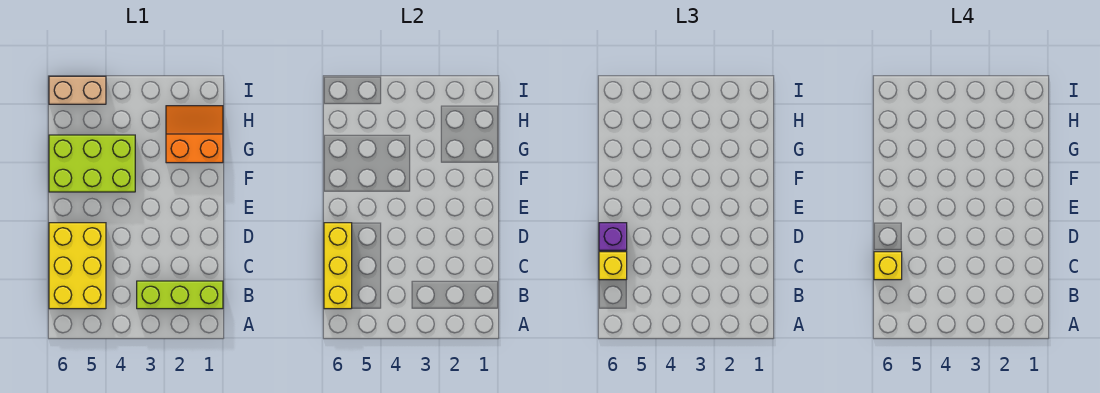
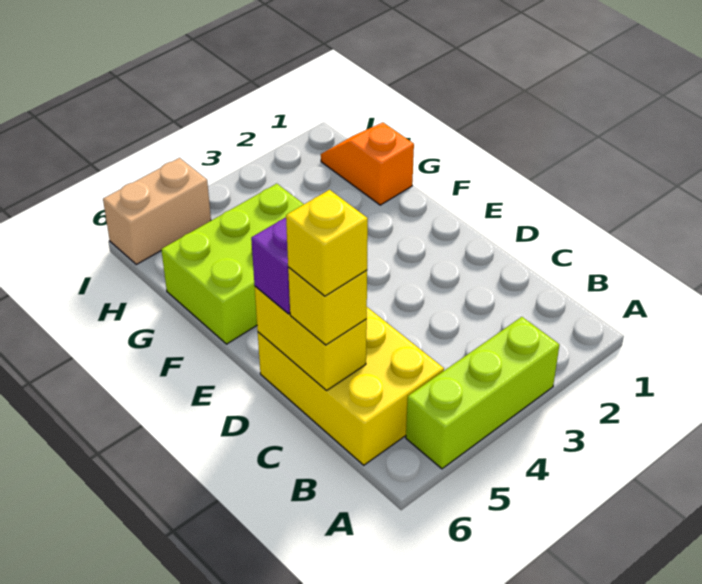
lime brick B1:B3 level 1 -> lime brick A3:A5 level 1
yellow brick B6:D6 level 2 -> yellow brick C6:D6 level 2
orange slope G1:H2 level 1 top G -> orange slope G1:H1 level 1 top G

